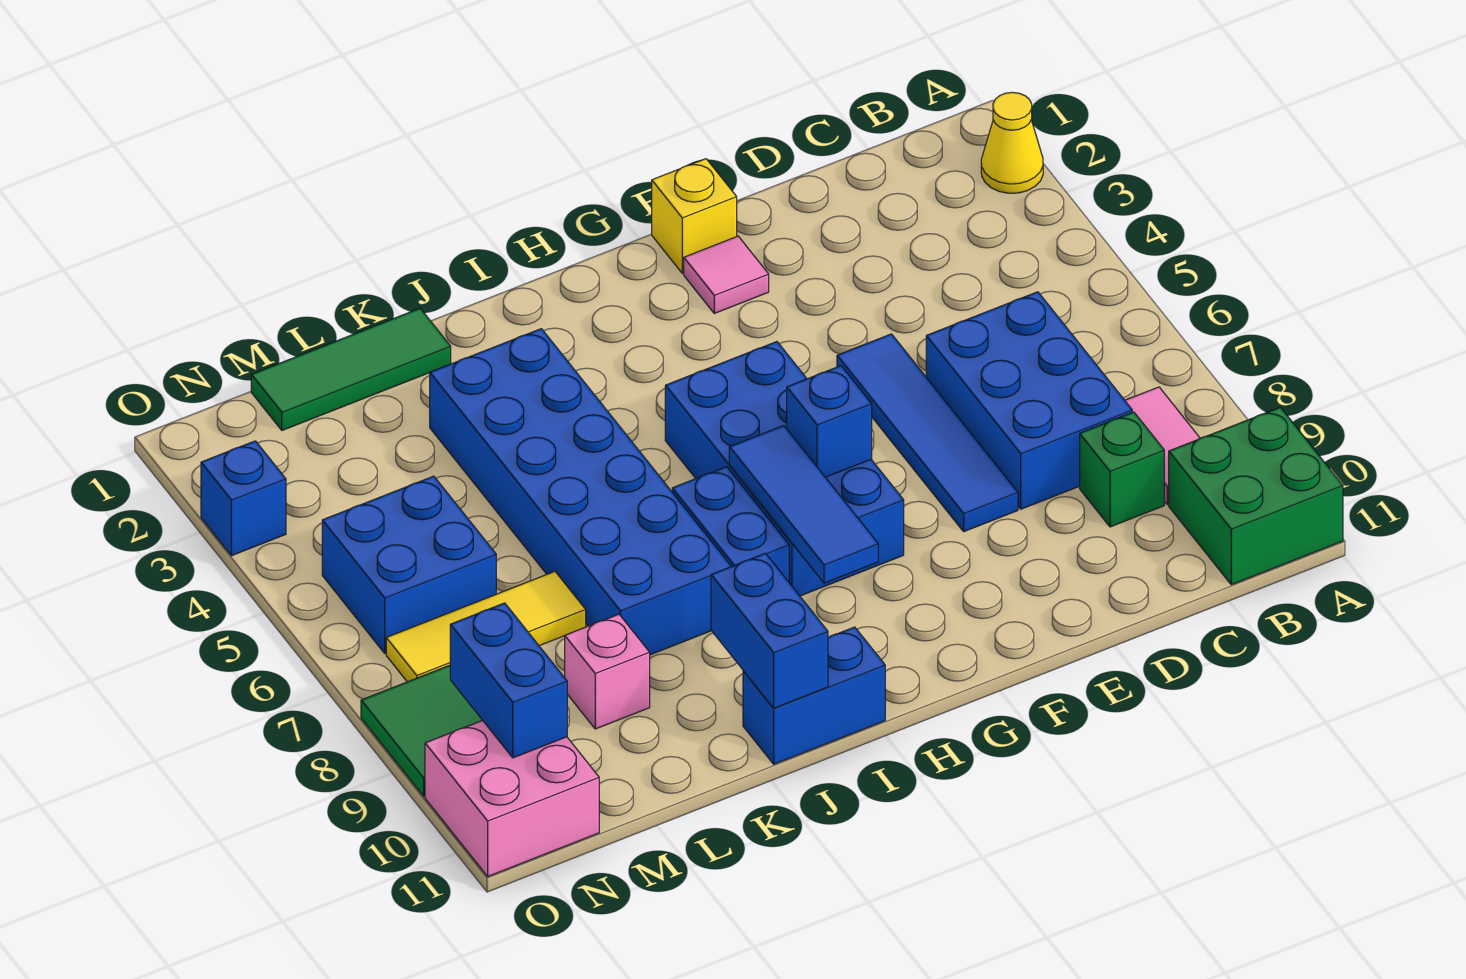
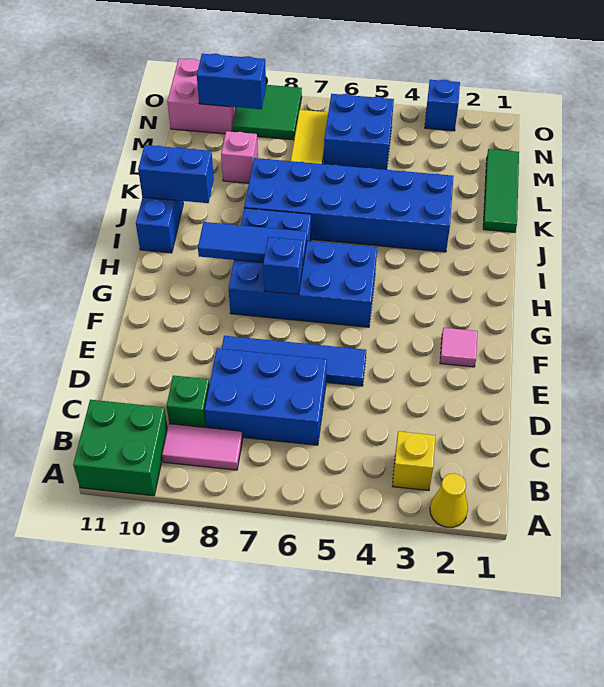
yellow brick F1 level 1 -> yellow brick B3 level 1

